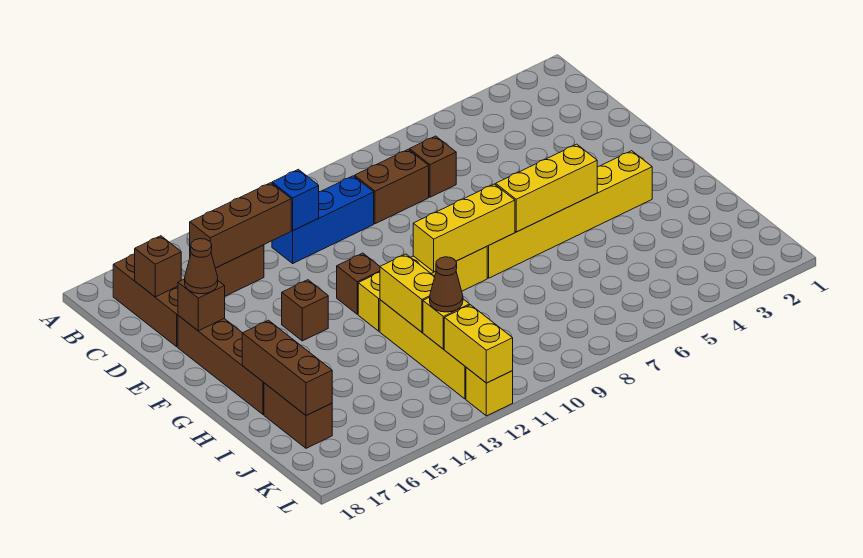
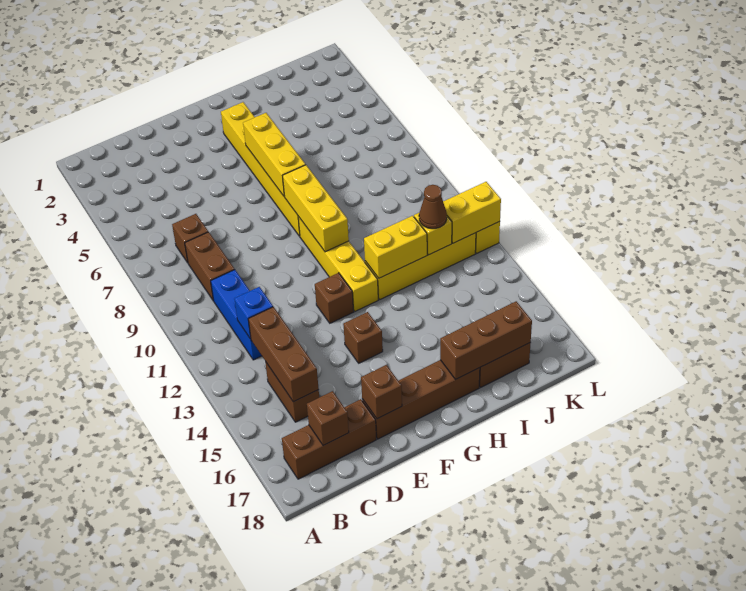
brown cone E17 level 3 -> none

